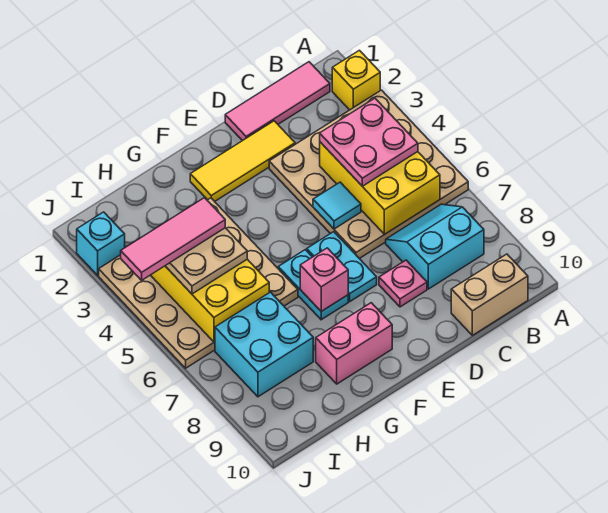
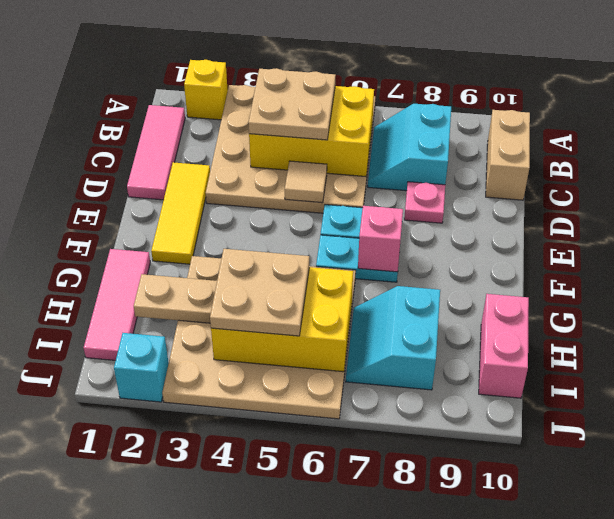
pink plate B4:C5 level 3 -> tan plate B4:C5 level 3
cyan tile D5 level 2 -> tan tile D5 level 2
pink brick F9:G9 level 1 -> pink brick H10:I10 level 1
none -> tan plate H2:H3 level 2
pink tile H4:J4 level 4 -> pink tile G1:I1 level 1
cyan brick H7:I8 level 1 -> cyan slope H7:I8 level 1 top 8

